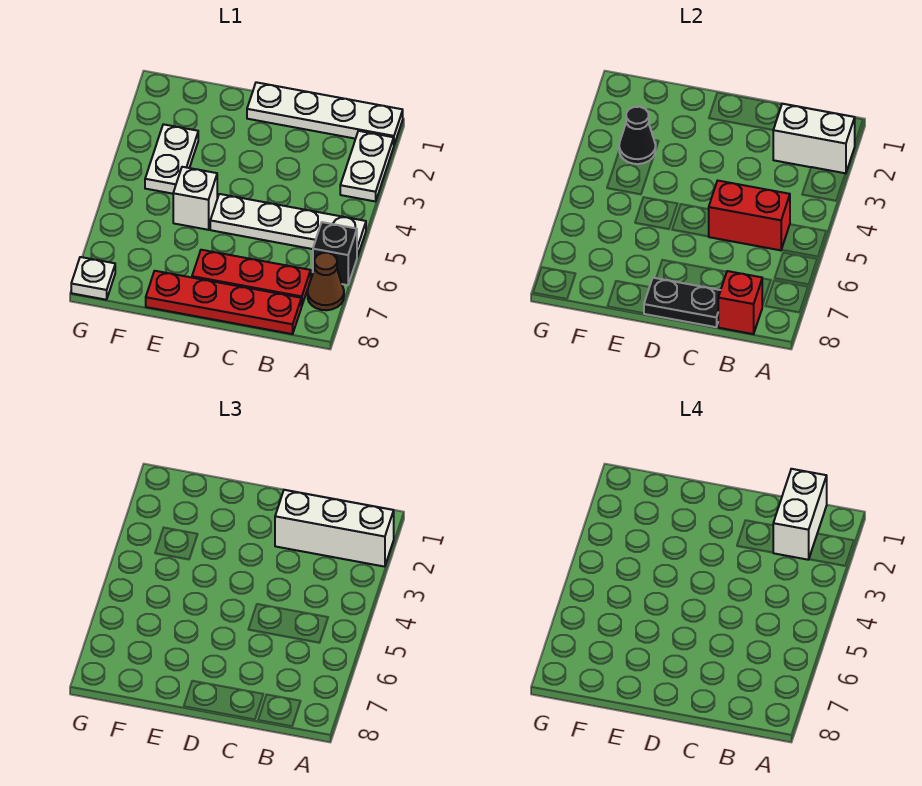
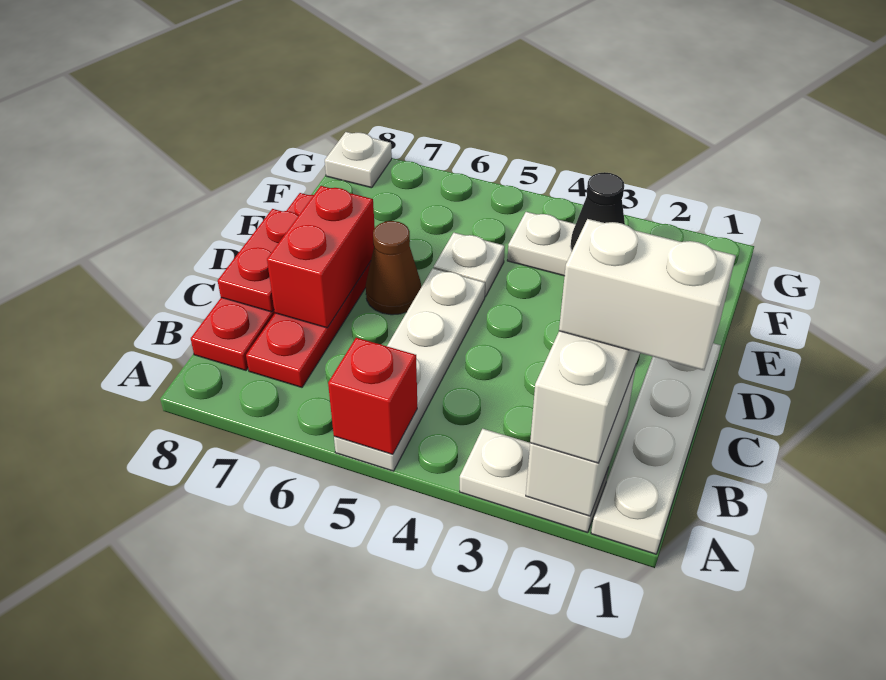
black brick A6 level 1 -> none
brown cone A7 level 1 -> brown cone D6 level 1
red brick B5:C5 level 2 -> red brick C7:D7 level 2
red brick B8 level 2 -> red brick A5 level 2
black plate C8:D8 level 2 -> red plate C8:D8 level 2
white brick E5 level 1 -> white plate E5 level 1

